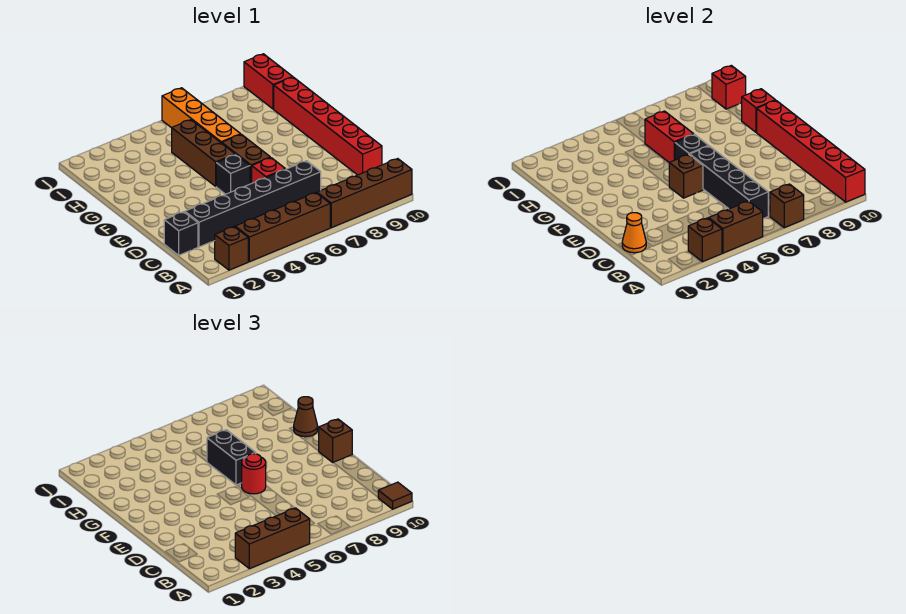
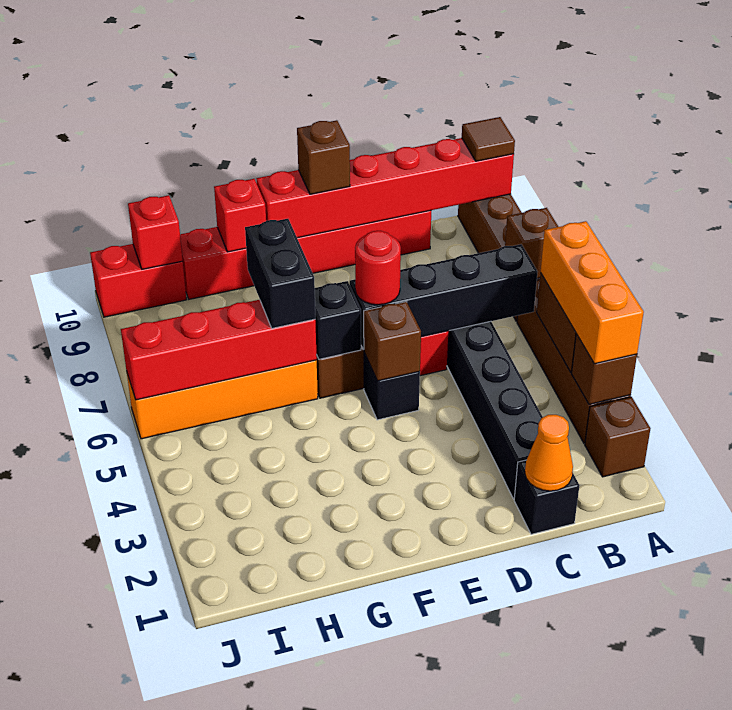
brown brick A3:A5 level 3 -> orange brick A3:A5 level 3
brown brick F5:H5 level 1 -> none
black brick F6:G6 level 3 -> black brick G6:G7 level 3
red brick G6:H6 level 2 -> red brick G6:J6 level 2
brown cone G10 level 3 -> none

